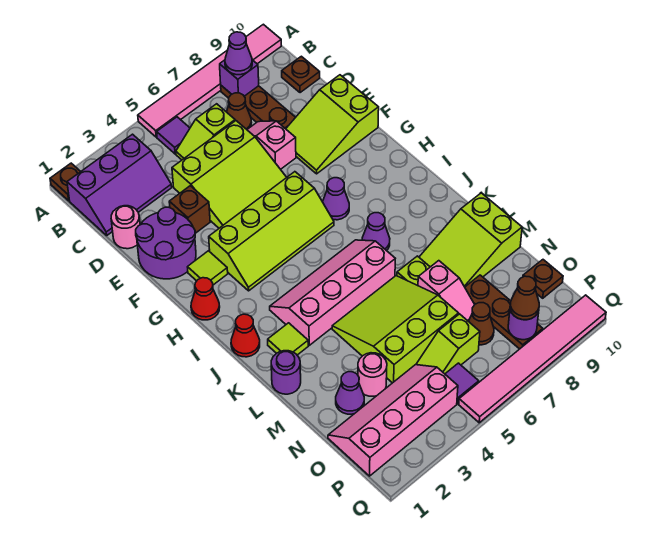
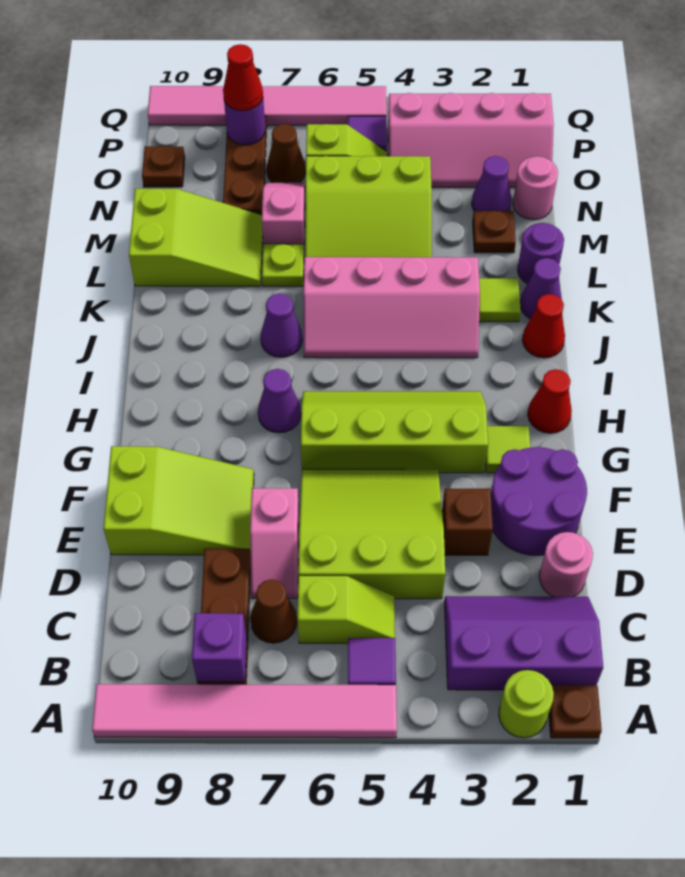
none -> lime round brick A2 level 1
purple cone B8 level 3 -> purple cone K1 level 1
brown plate C10 level 1 -> brown plate M2 level 1
pink round brick N3 level 1 -> pink round brick N1 level 1
brown cone P8 level 3 -> red cone P8 level 3

